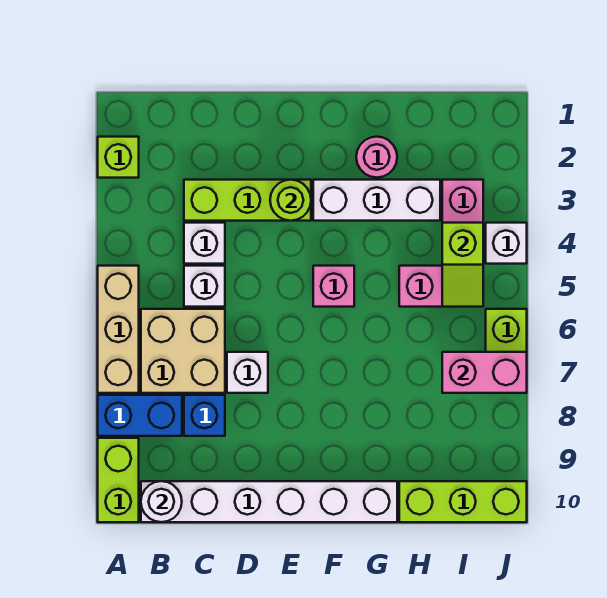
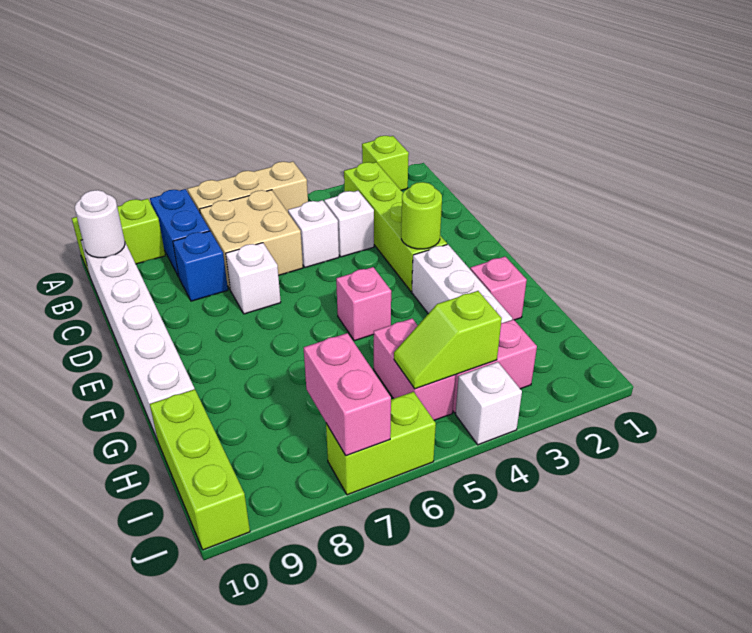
lime brick C3:E3 level 1 -> lime brick B3:E3 level 1
pink round brick G2 level 1 -> pink brick G2 level 1

